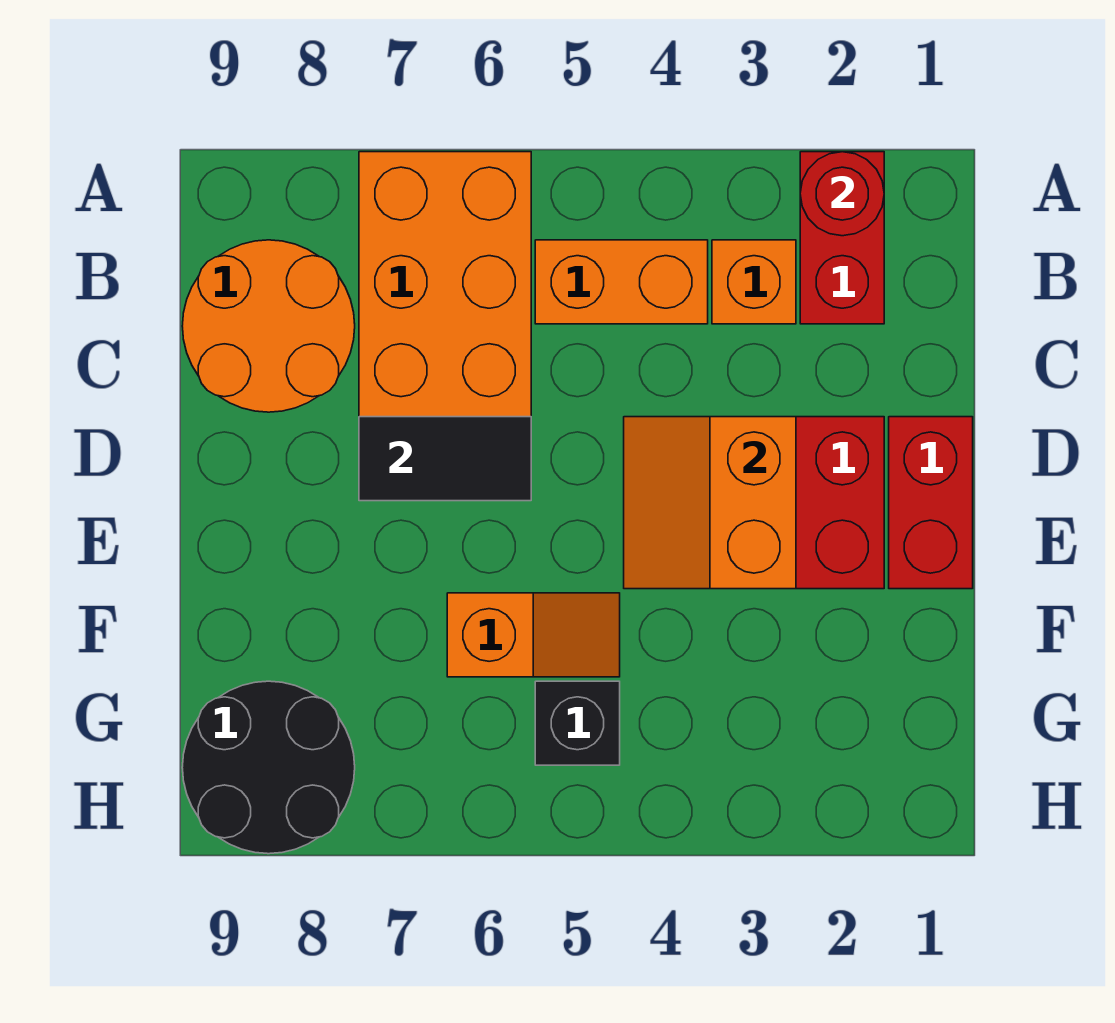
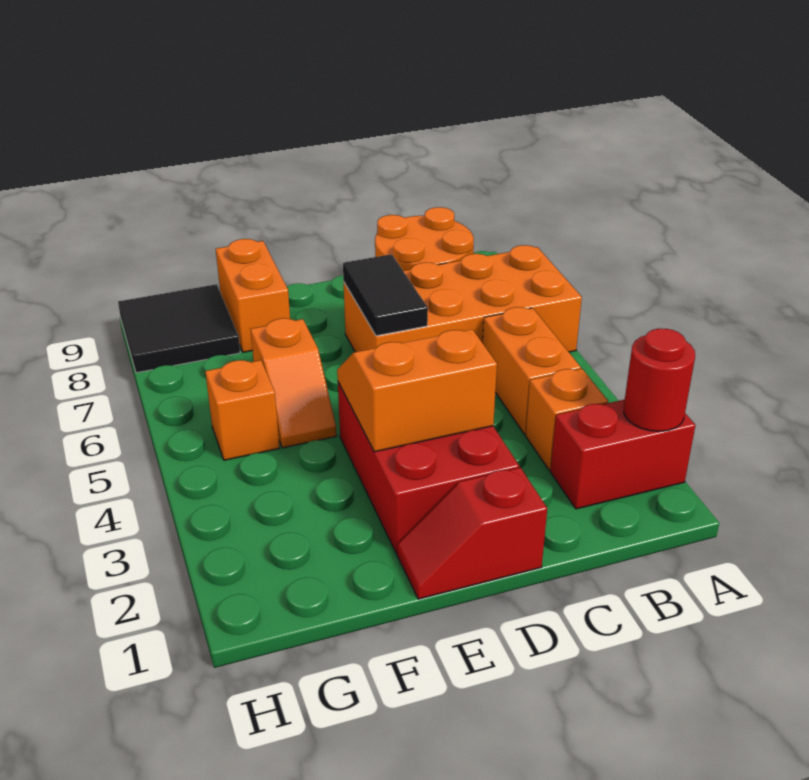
red brick D1:E1 level 1 -> red slope D1:E1 level 1 top D
none -> orange brick F8:F9 level 1
black brick G5 level 1 -> orange brick G5 level 1
black round brick G8:H9 level 1 -> black tile G8:H9 level 1

